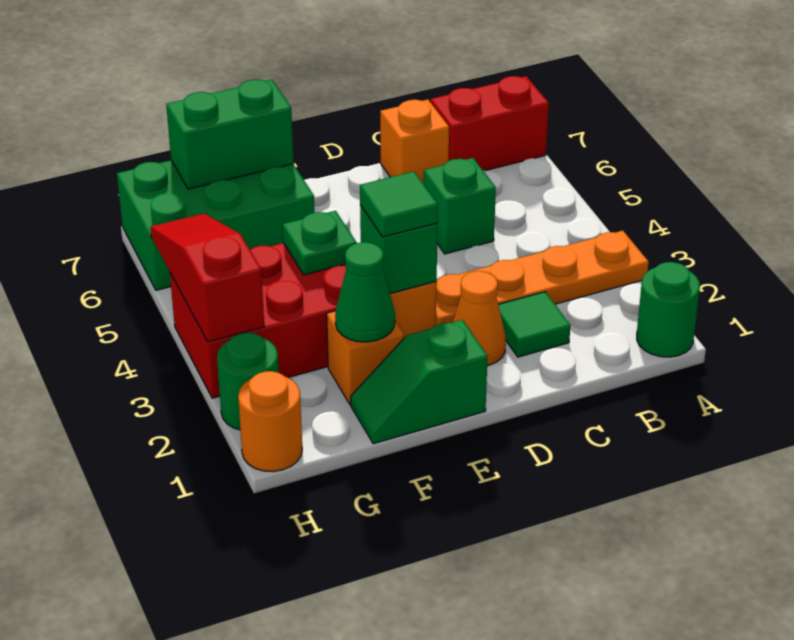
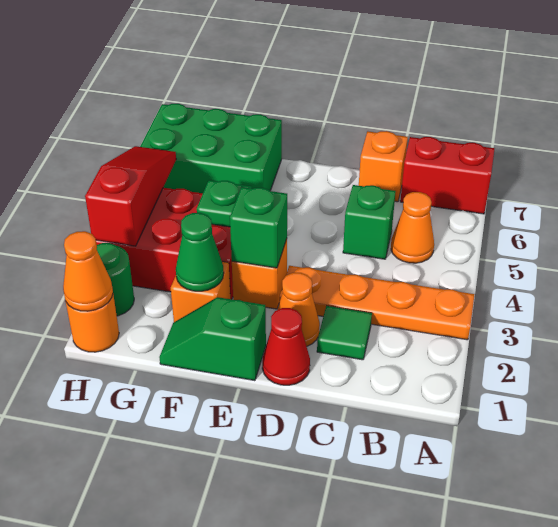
green round brick A1 level 1 -> none
none -> orange cone B5 level 1
none -> red cone D1 level 1
green tile E3 level 3 -> none
green brick F7:G7 level 2 -> none
none -> orange cone H1 level 2

